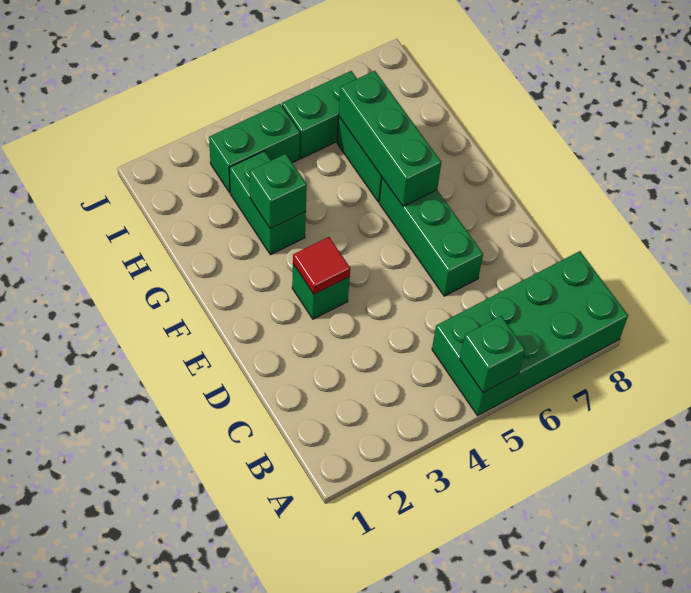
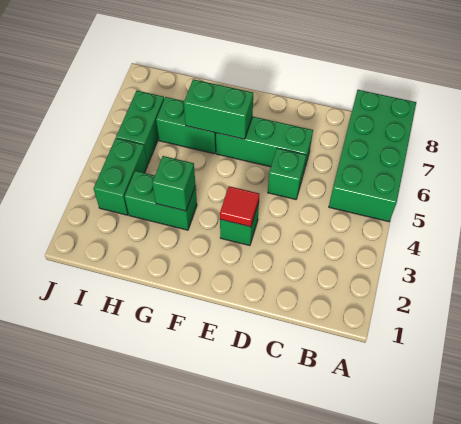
green brick A5 level 2 -> green brick D5 level 1
green brick F6:H6 level 2 -> green brick F6:G6 level 2

